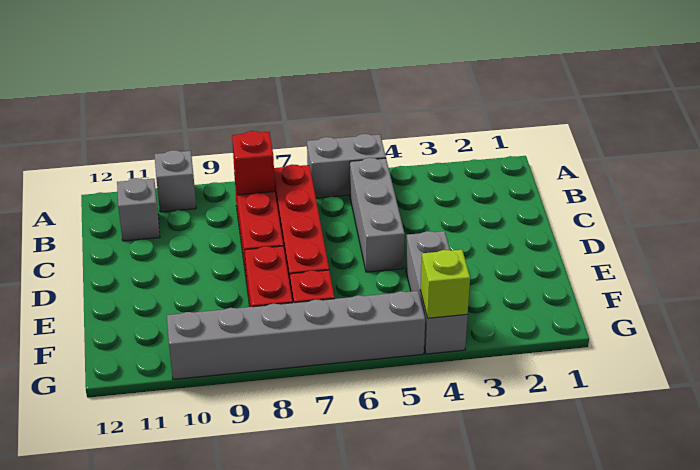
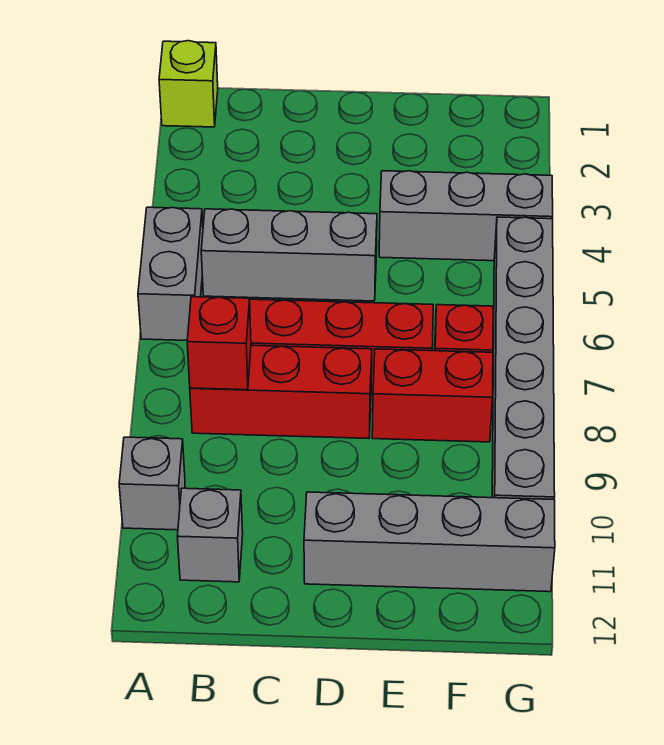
none -> grey brick D11:G11 level 1
lime brick G4 level 2 -> lime brick A1 level 1

